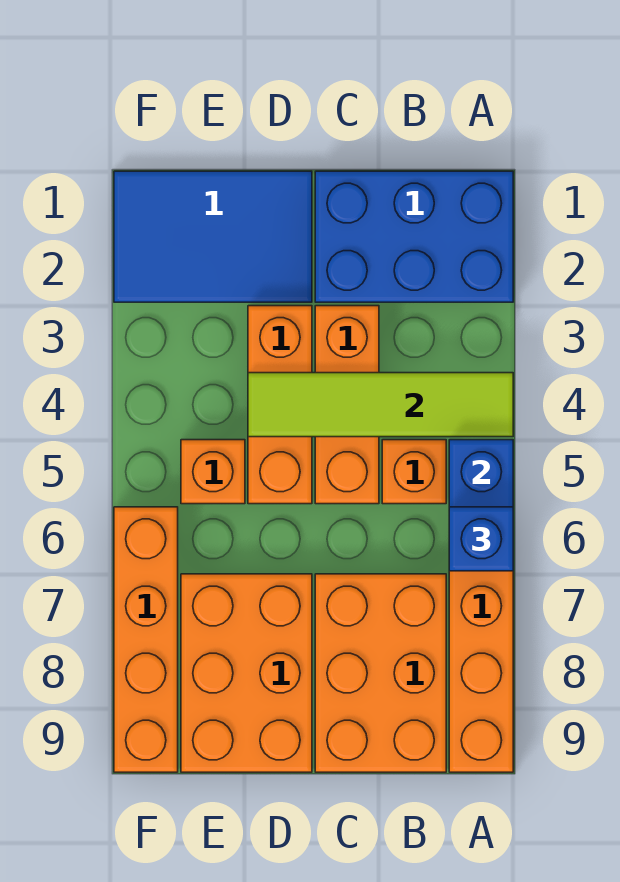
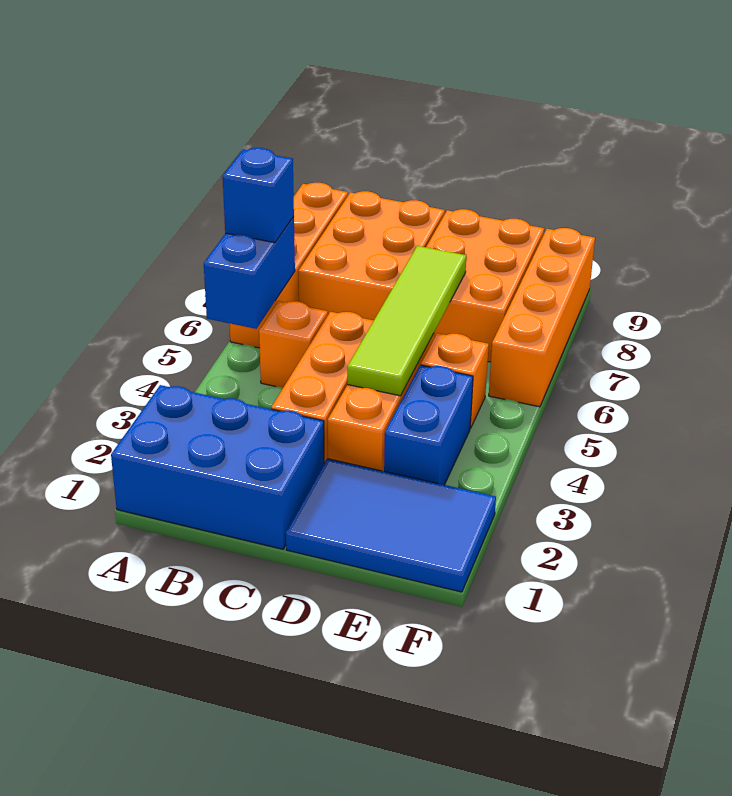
lime tile A4:D4 level 2 -> lime tile D4:D7 level 2
none -> blue brick E3:E4 level 1

